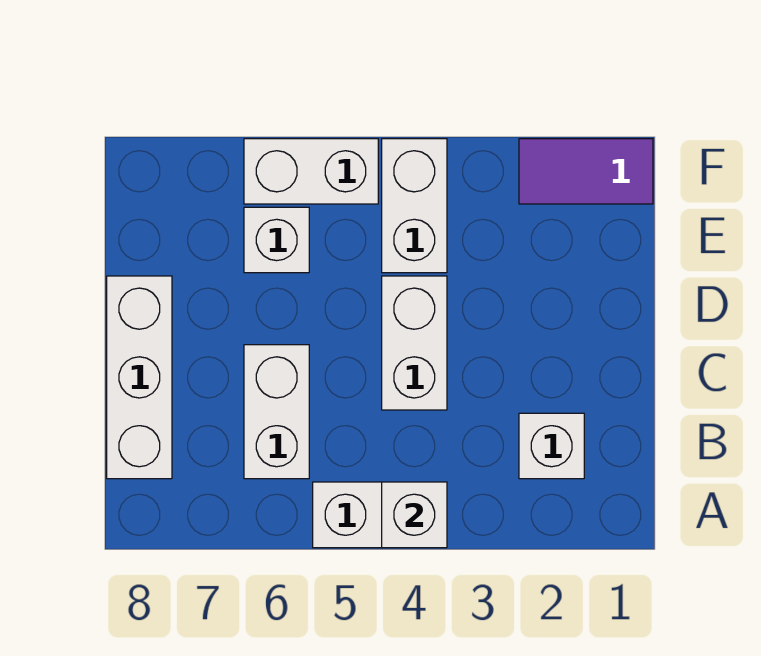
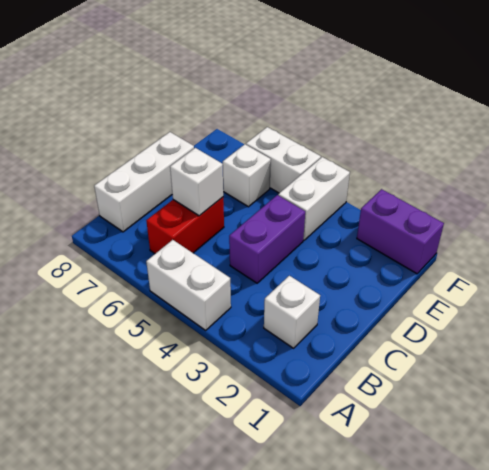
white brick A4 level 2 -> white brick C6 level 2
white brick B6:C6 level 1 -> red brick B6:C6 level 1
white brick C4:D4 level 1 -> purple brick C4:D4 level 1
purple tile F1:F2 level 1 -> purple brick F1:F2 level 1

